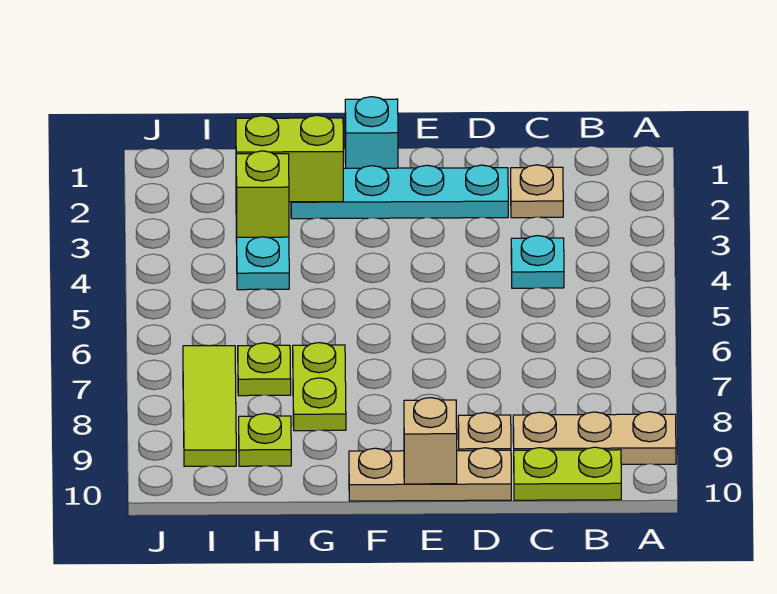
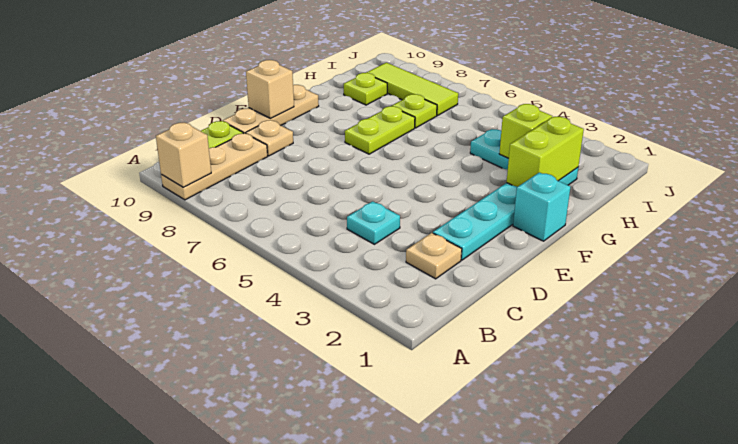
none -> tan brick A9 level 2
lime plate G7:G8 level 1 -> lime plate F7:G7 level 1

